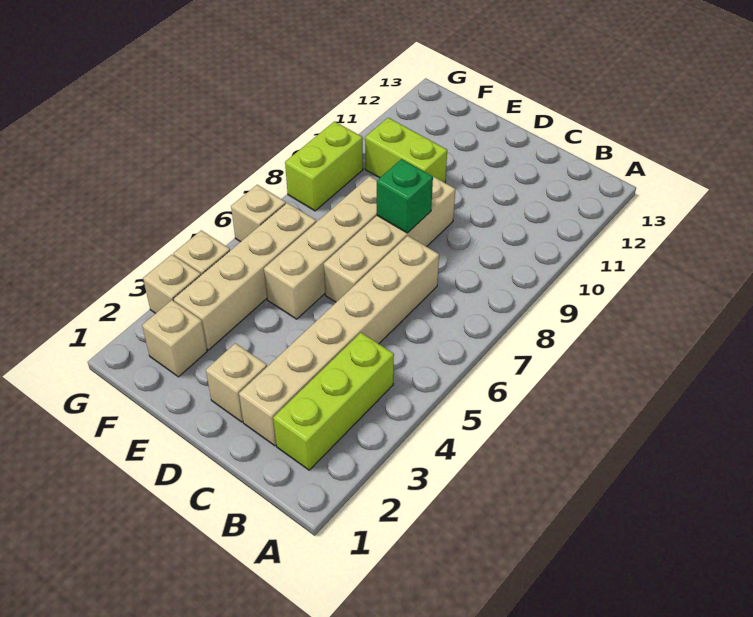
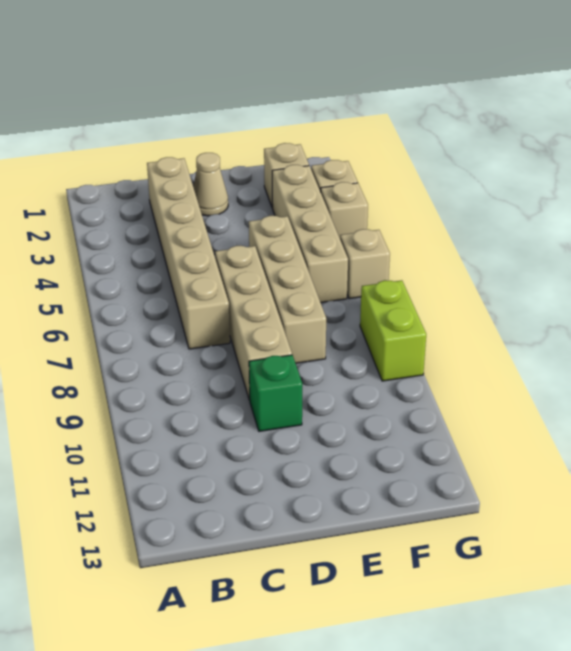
lime brick B2:B4 level 1 -> none
tan brick D2 level 1 -> tan cone D2 level 1
green brick D8 level 2 -> green brick D10 level 1
lime brick E10:F10 level 1 -> none

